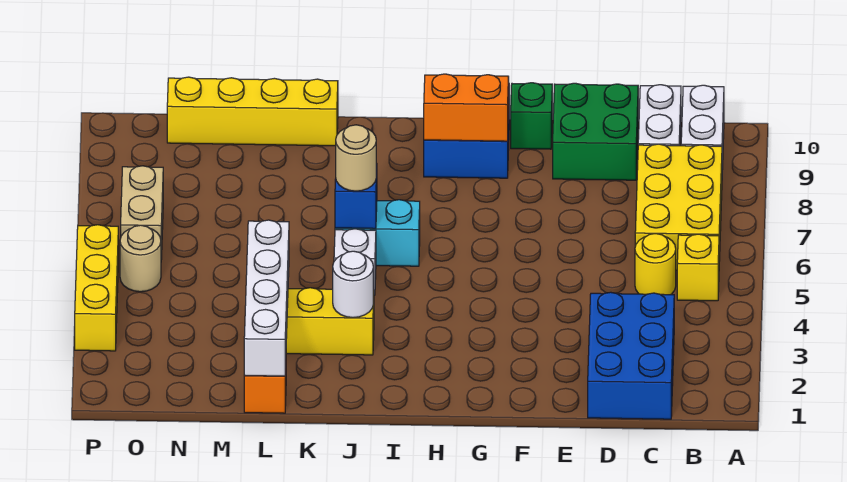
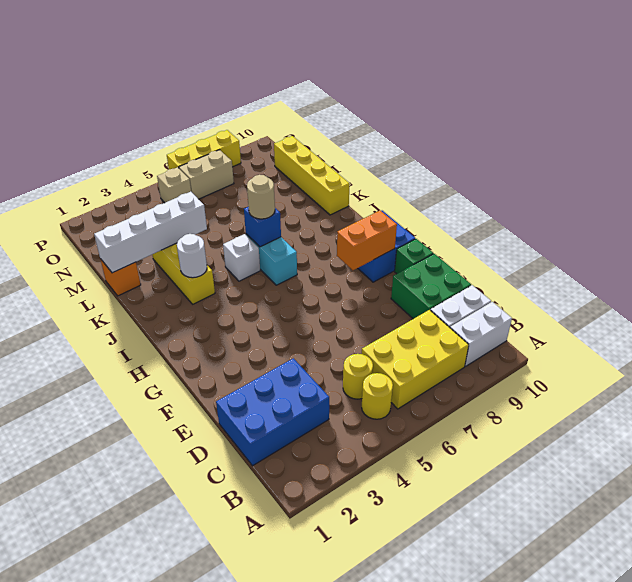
yellow brick B5 level 1 -> yellow round brick B5 level 1
orange brick G9:H9 level 2 -> orange brick G8:G9 level 2
tan round brick O5 level 1 -> tan brick O5 level 1
yellow brick P3:P5 level 1 -> yellow brick P6:P8 level 1

